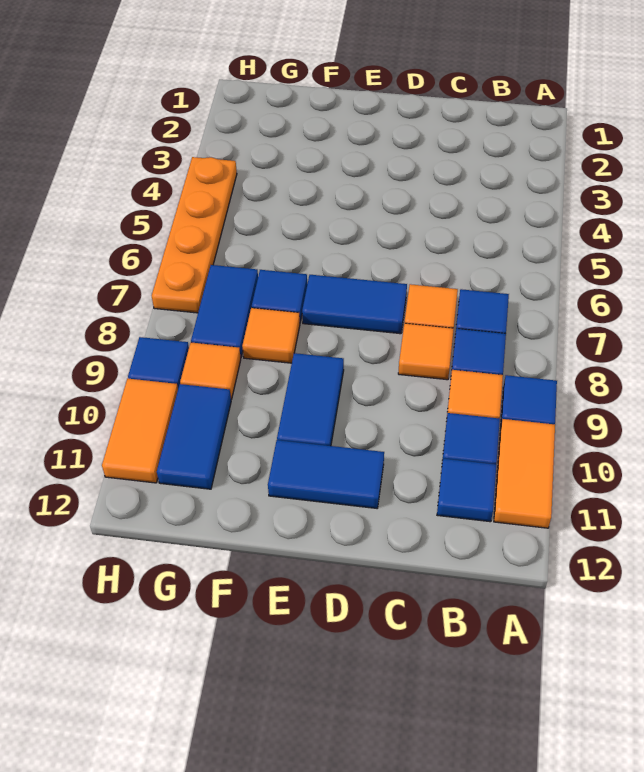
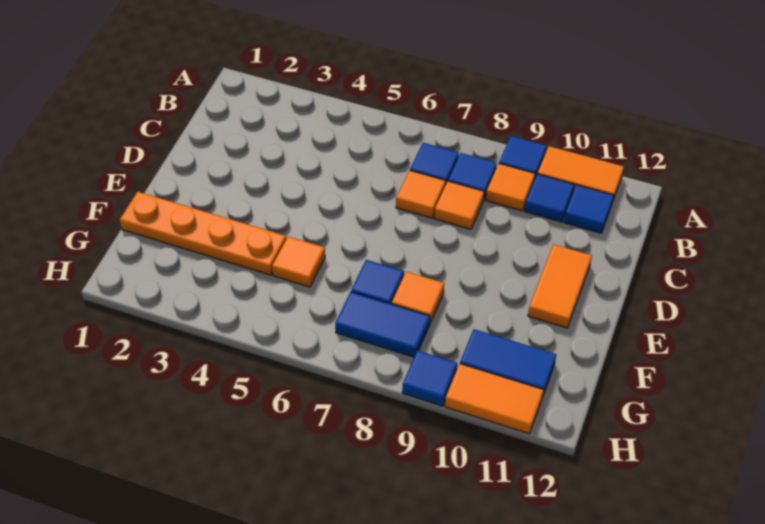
blue tile D7:E7 level 1 -> none
blue tile D11:E11 level 1 -> orange tile D11:E11 level 1
blue tile E9:E10 level 1 -> none
orange tile G9 level 1 -> orange tile F5 level 1
orange plate H4:H7 level 1 -> orange plate F1:F4 level 1

